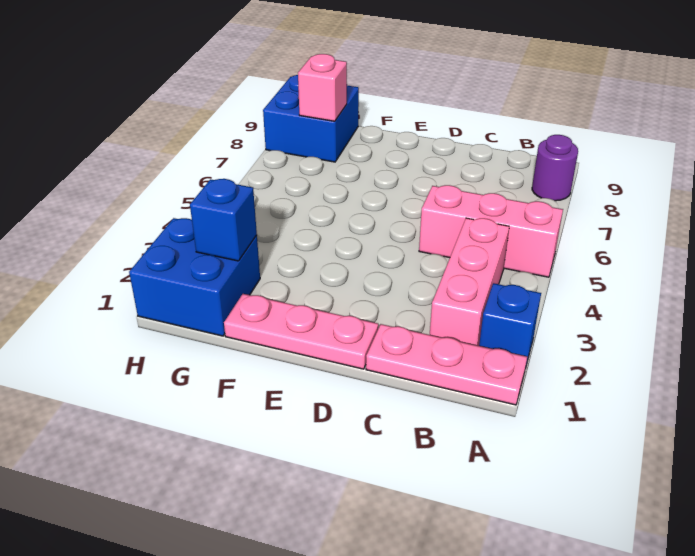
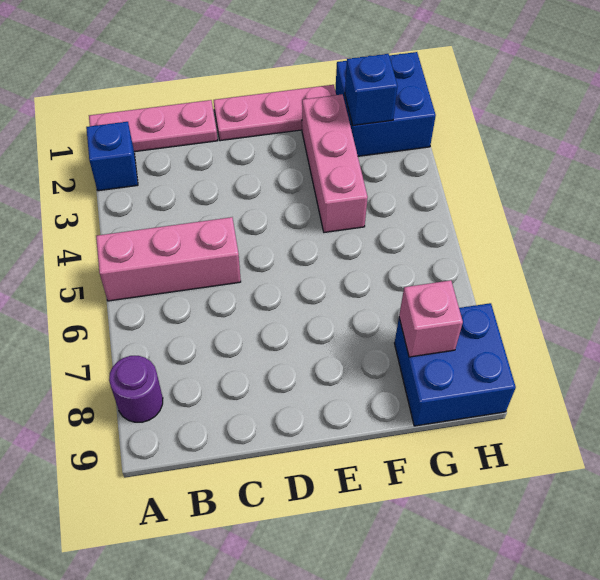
pink brick B2:B4 level 1 -> pink brick F2:F4 level 1

